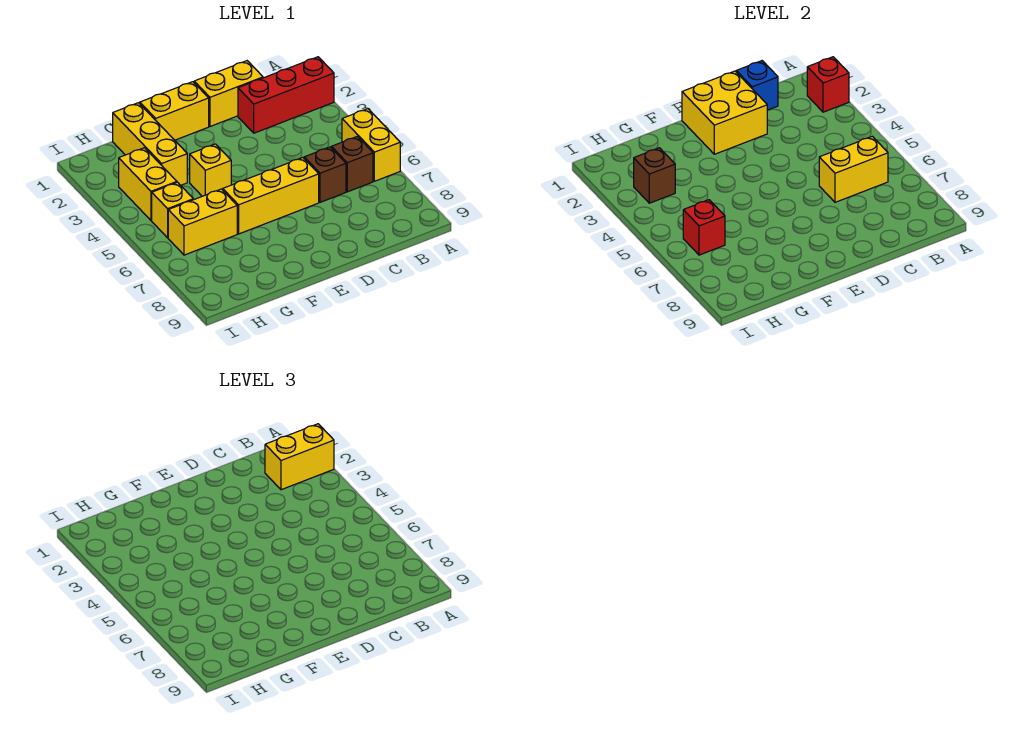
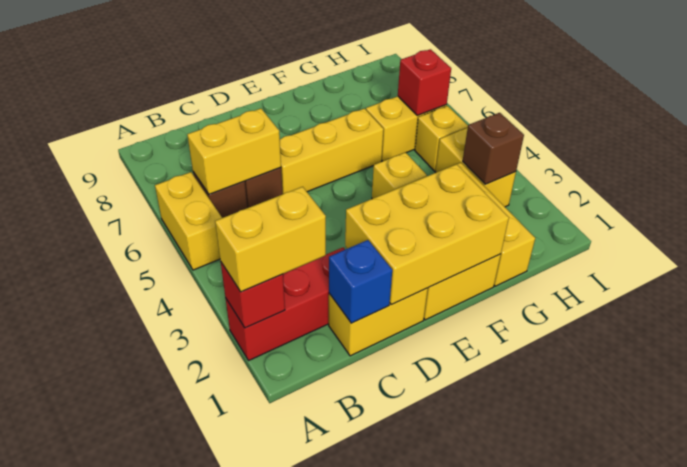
yellow brick D1:E2 level 2 -> yellow brick D1:F2 level 2

